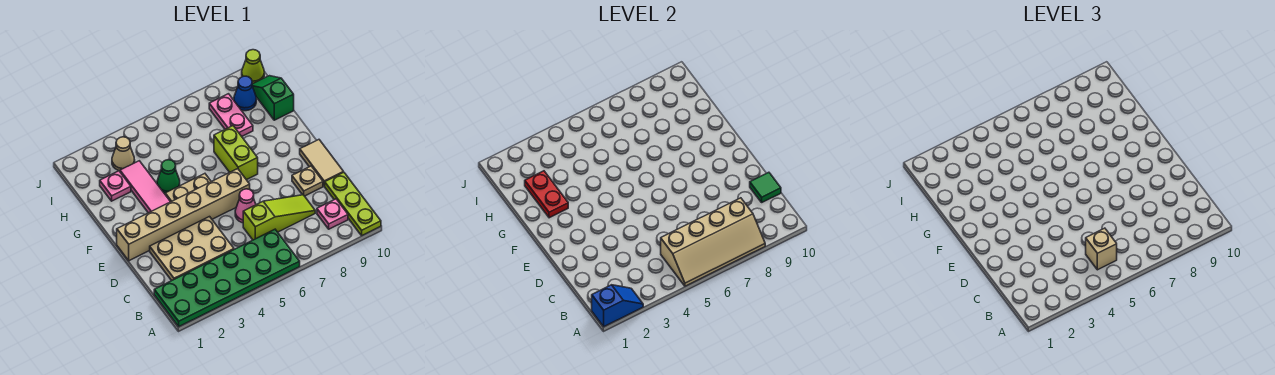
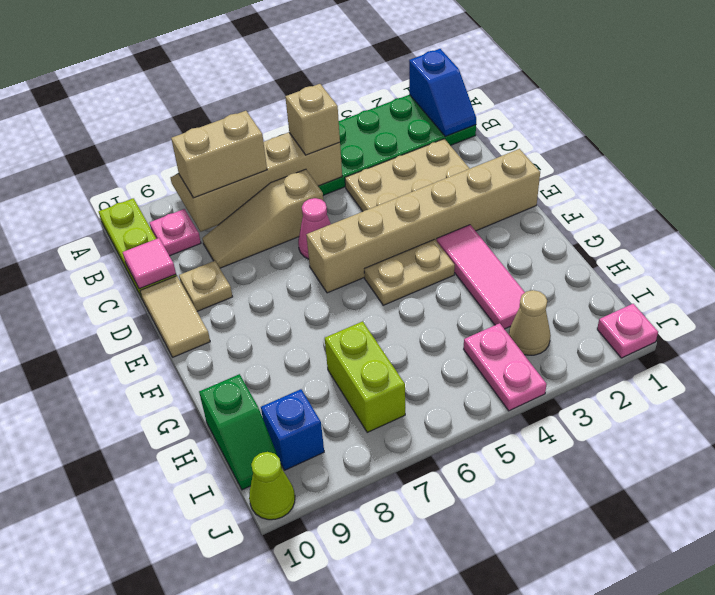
blue slope A1:A2 level 2 top 1 -> blue slope A1:B1 level 2 top A
none -> tan brick B7:B8 level 3
lime slope C6:C8 level 1 top 6 -> tan slope C6:C8 level 1 top 6
green tile C10 level 2 -> pink tile C10 level 2
lime brick F7:G7 level 1 -> lime brick H7:I7 level 1
red plate G2:H2 level 2 -> none
green cone G4 level 1 -> none
pink plate H2 level 1 -> pink plate J1 level 1
pink plate H8:I8 level 1 -> pink plate I4:J4 level 1
blue cone I9 level 1 -> blue brick I9 level 1

